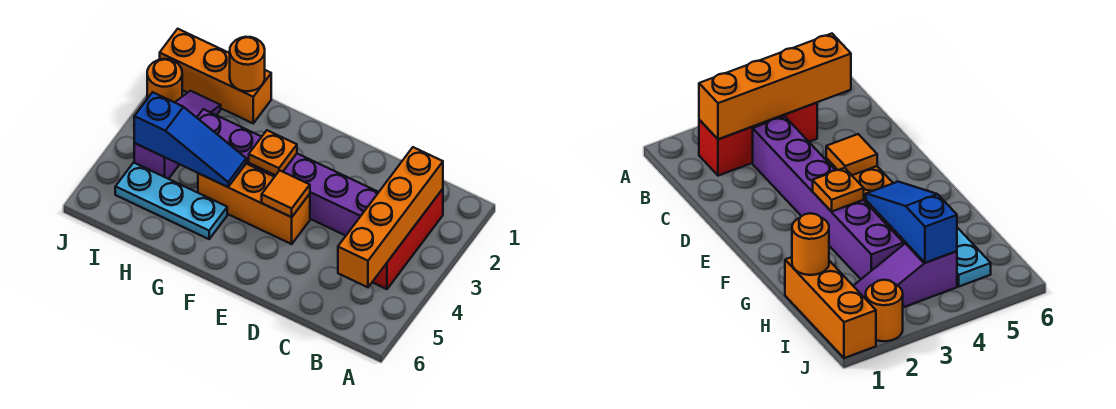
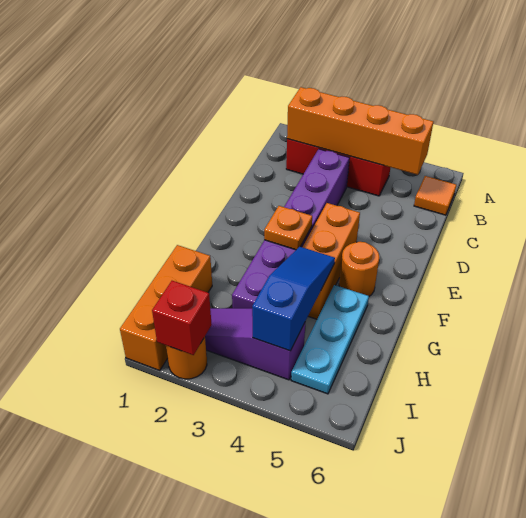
orange tile E4 level 2 -> orange tile B6 level 1
orange round brick H1 level 2 -> orange round brick F5 level 1
none -> red brick J2 level 2

